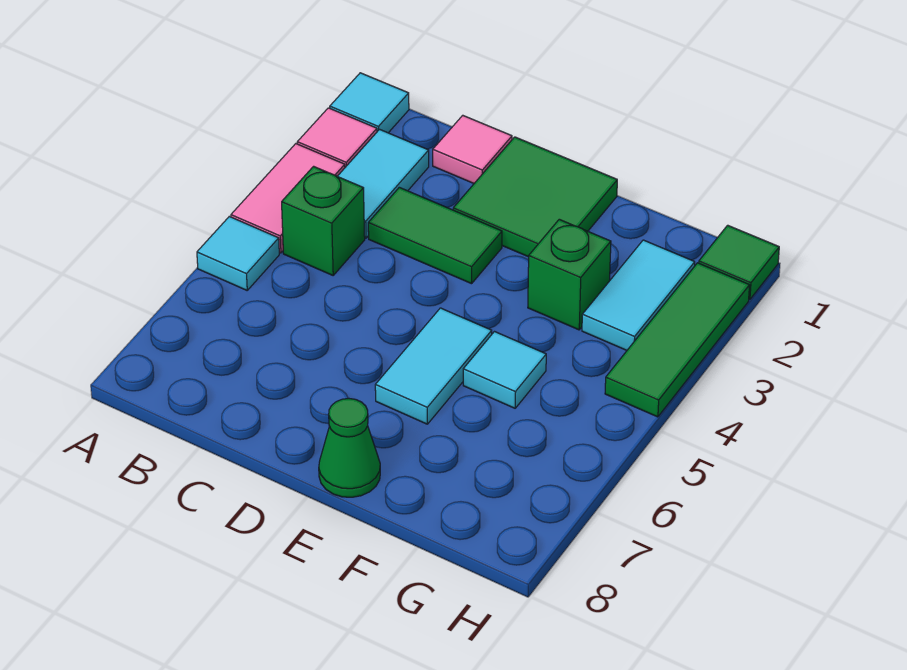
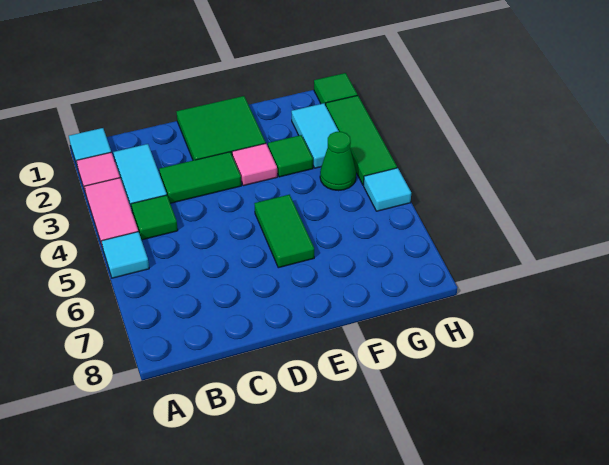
green brick B4 level 1 -> green tile B4 level 1
pink tile C1 level 1 -> pink tile E3 level 1
cyan tile E5:E6 level 1 -> green tile E5:E6 level 1
green cone E8 level 1 -> green cone G4 level 1
green brick F3 level 1 -> green tile F3 level 1
cyan tile F5 level 1 -> cyan tile H5 level 1

